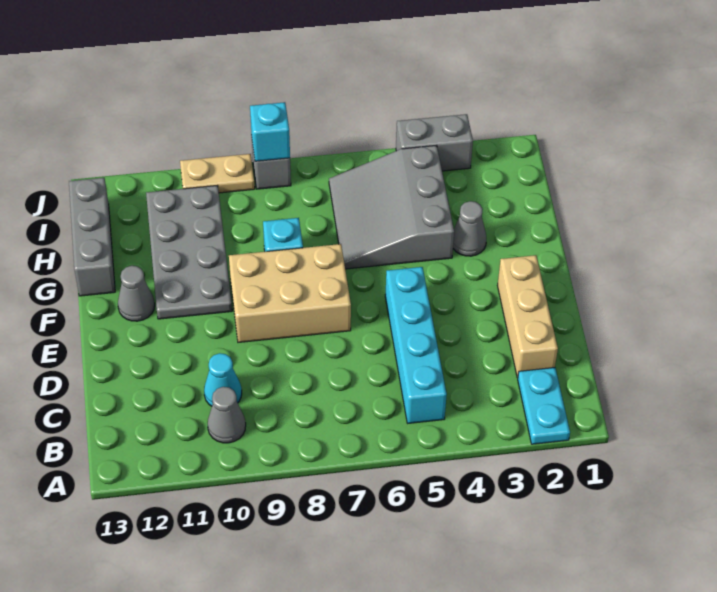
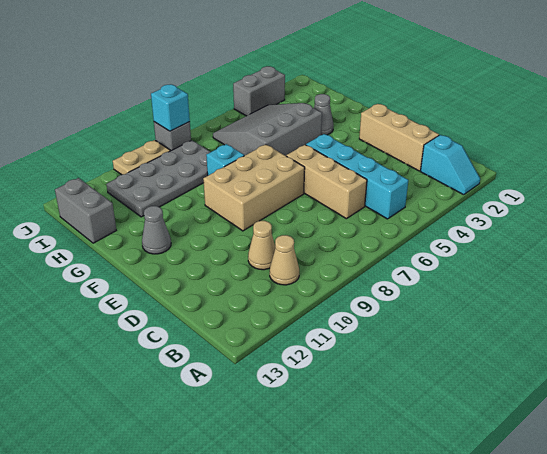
cyan plate A2:B2 level 1 -> cyan slope A2:B2 level 1 top B
grey cone B10 level 1 -> tan cone B10 level 1
none -> tan brick C6:E6 level 1
cyan cone C10 level 1 -> tan cone C10 level 1
grey plate F10:I11 level 1 -> grey plate H8:I11 level 1
grey slope G4:I6 level 1 top 4 -> grey slope G4:I6 level 1 top G
grey brick G13:I13 level 1 -> grey brick H13:I13 level 1

